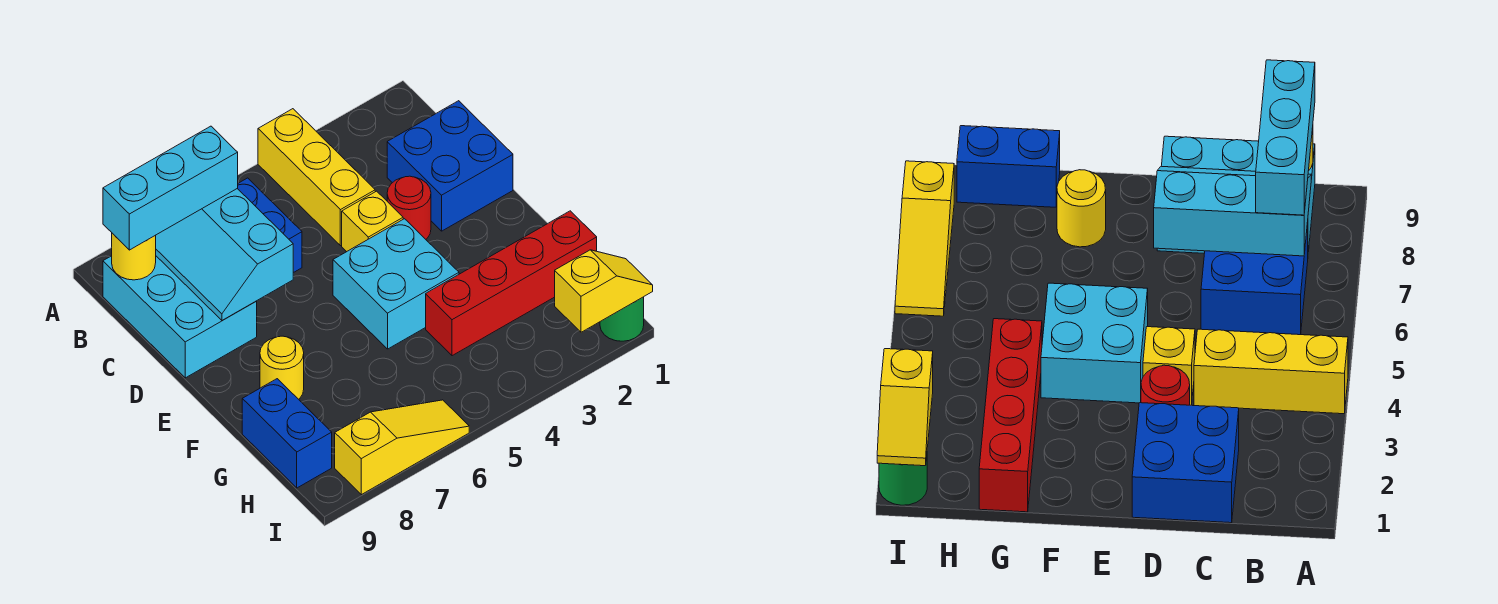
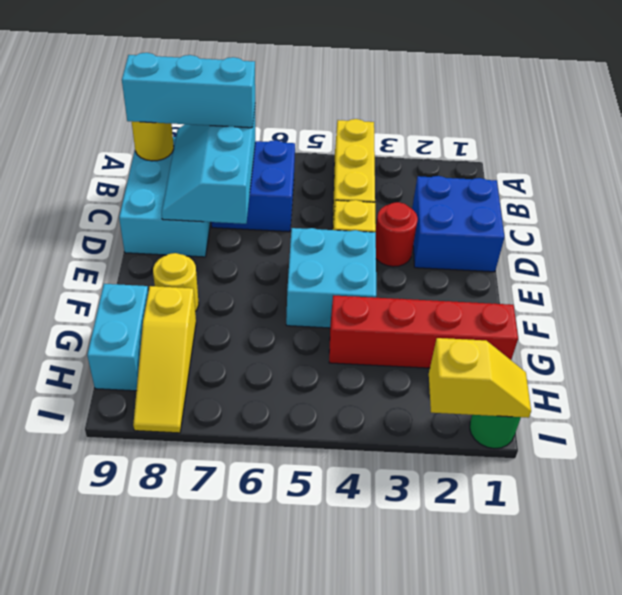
blue brick G9:H9 level 1 -> cyan brick G9:H9 level 1
yellow slope I6:I8 level 1 top 8 -> yellow slope G8:I8 level 1 top G

